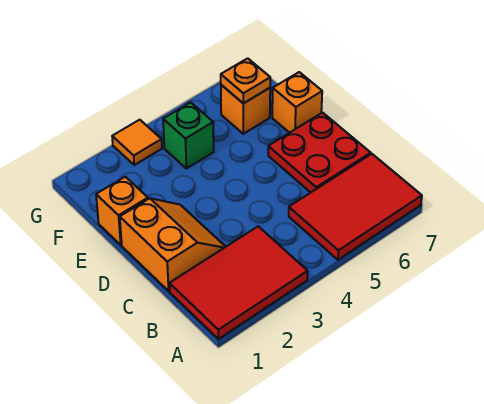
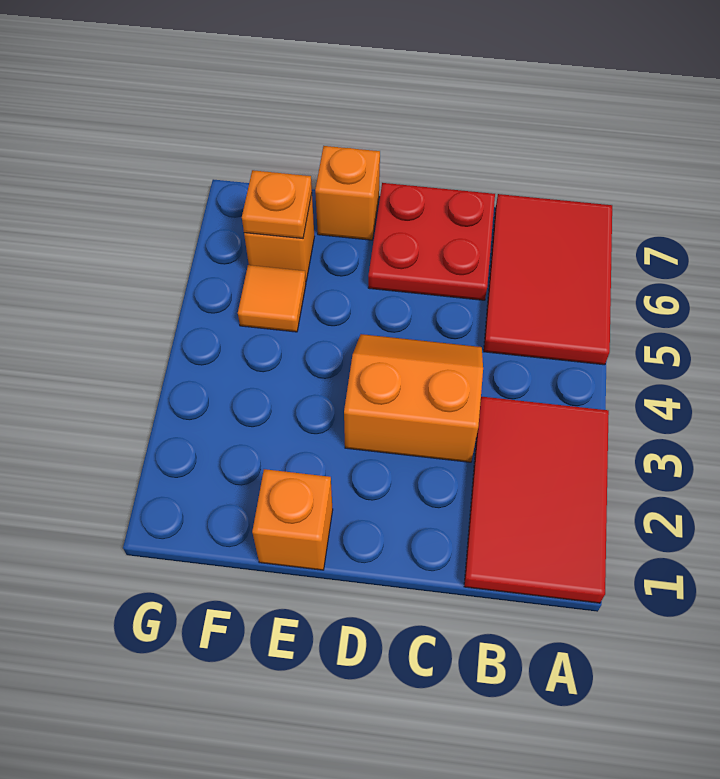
orange slope C1:D2 level 1 top 1 -> orange slope C3:D4 level 1 top 3
green brick F4 level 1 -> none
orange tile G3 level 1 -> orange tile F5 level 1

